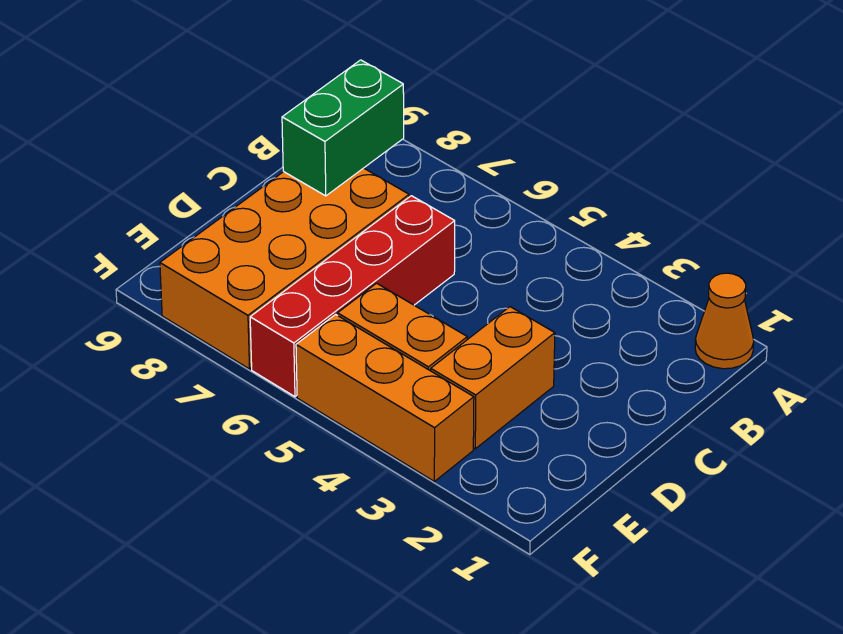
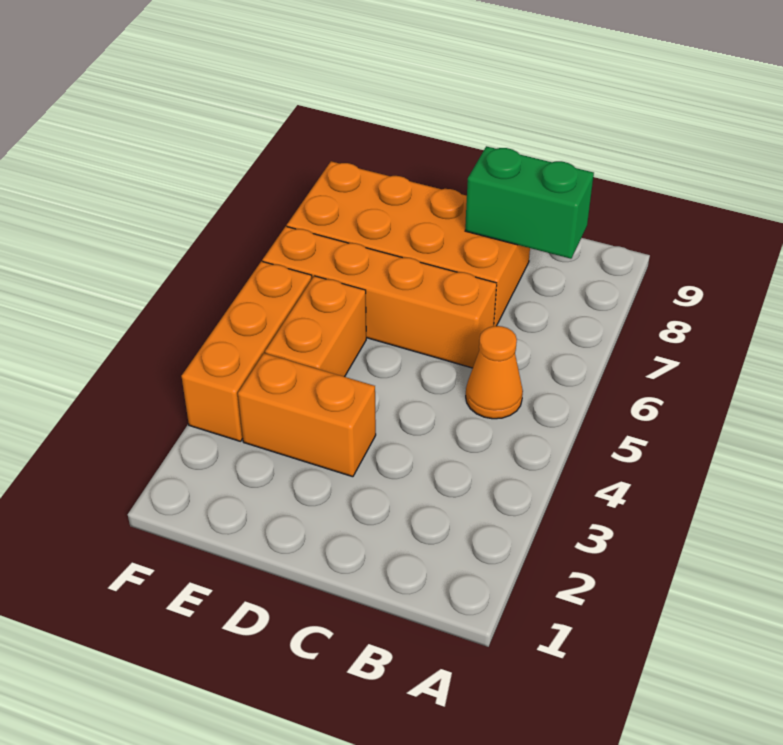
orange cone A1 level 1 -> orange cone B5 level 1
red brick C6:F6 level 1 -> orange brick C6:F6 level 1

